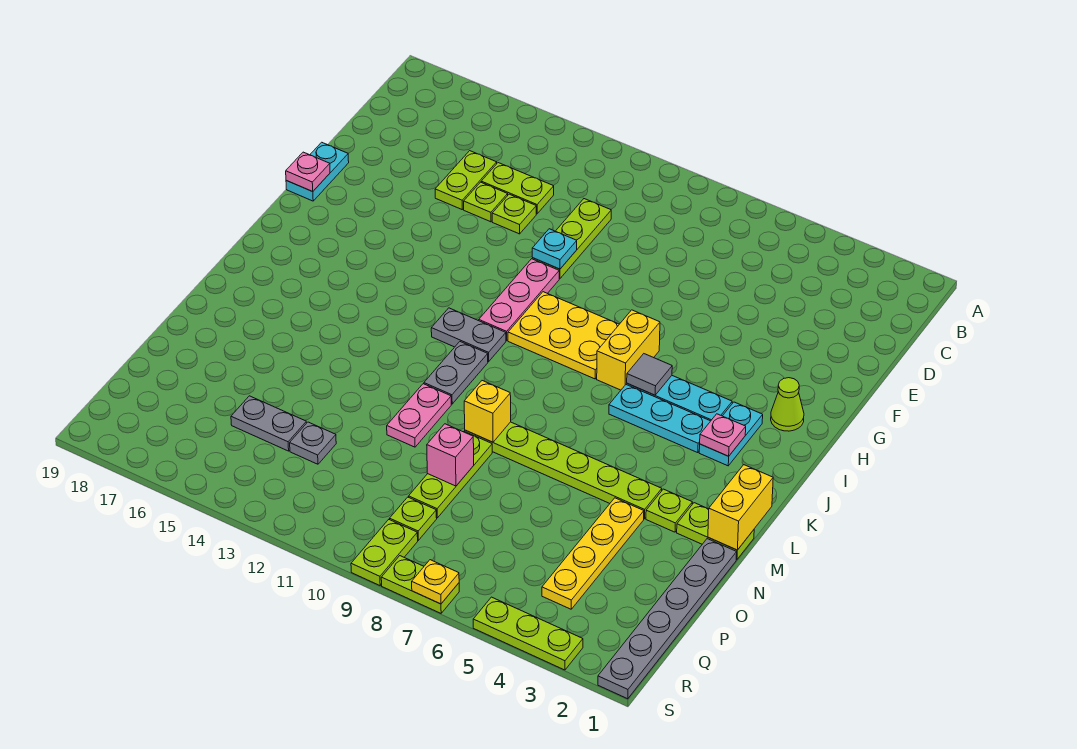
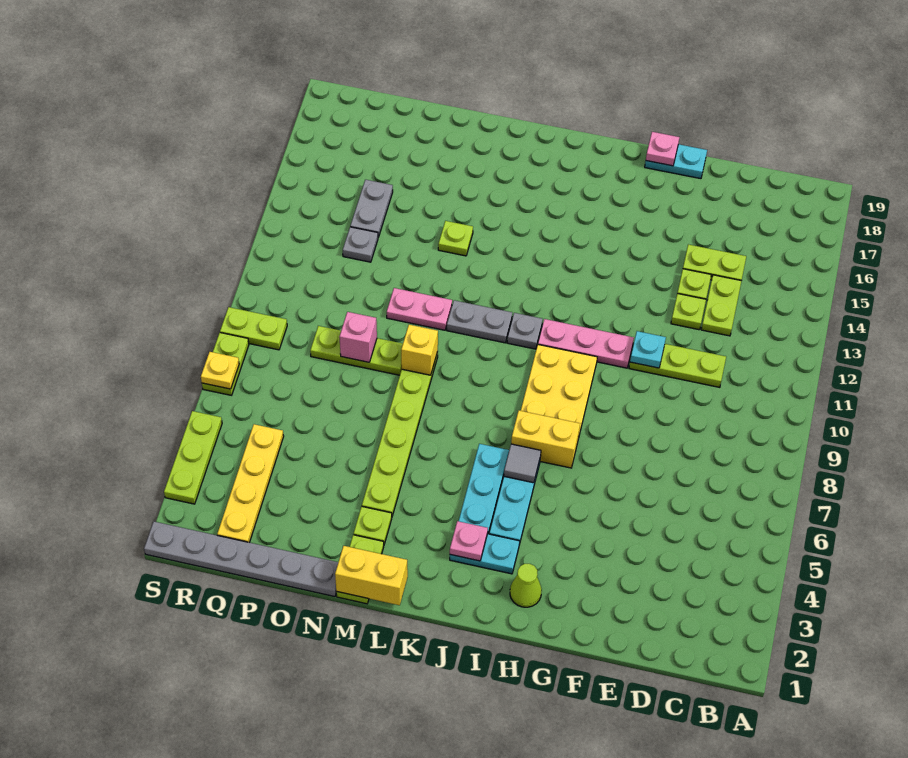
grey plate J11:J12 level 1 -> grey plate J11 level 1
yellow plate N4:Q4 level 1 -> yellow plate Q2:Q5 level 1
lime plate Q9 level 1 -> lime plate M14 level 1

